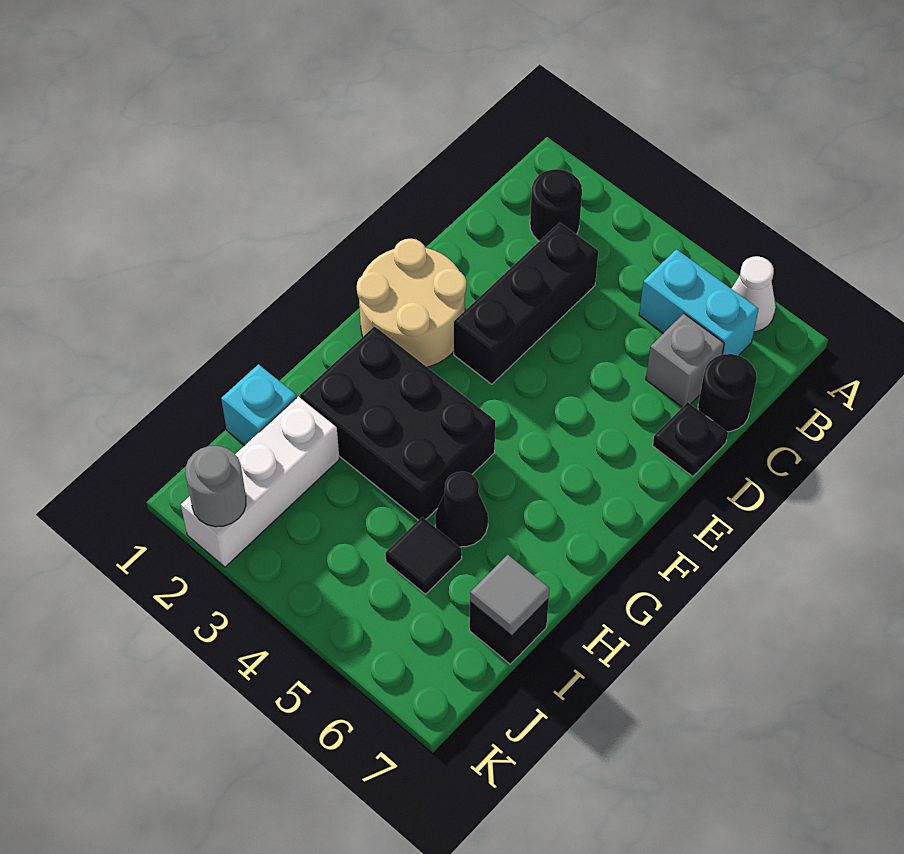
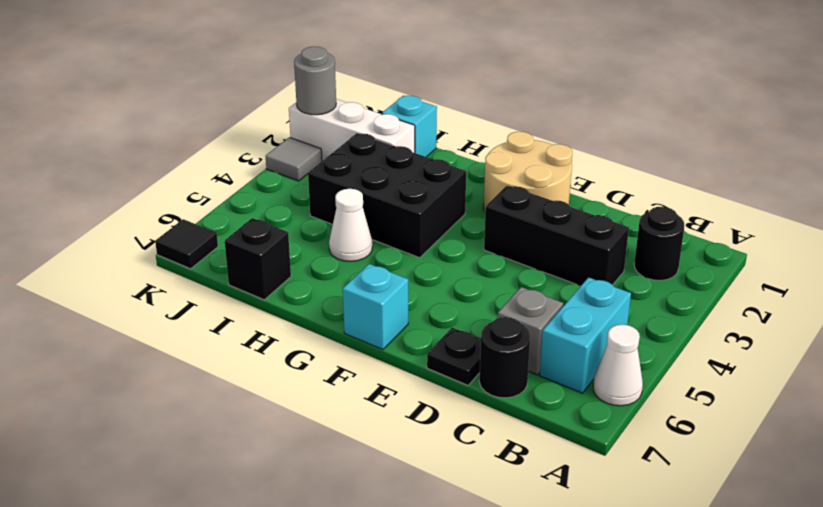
none -> cyan brick F7 level 1
black brick G2:H4 level 1 -> black brick G3:I4 level 1
black cone H5 level 1 -> white cone H5 level 1
black tile I5 level 1 -> black tile K7 level 1
grey tile I7 level 2 -> grey tile K3 level 1

